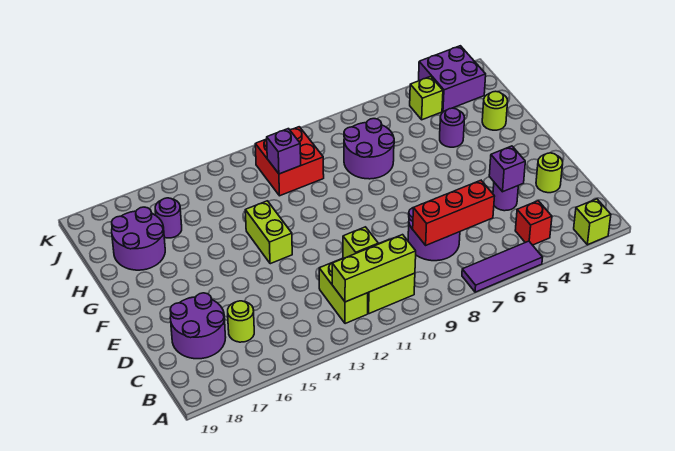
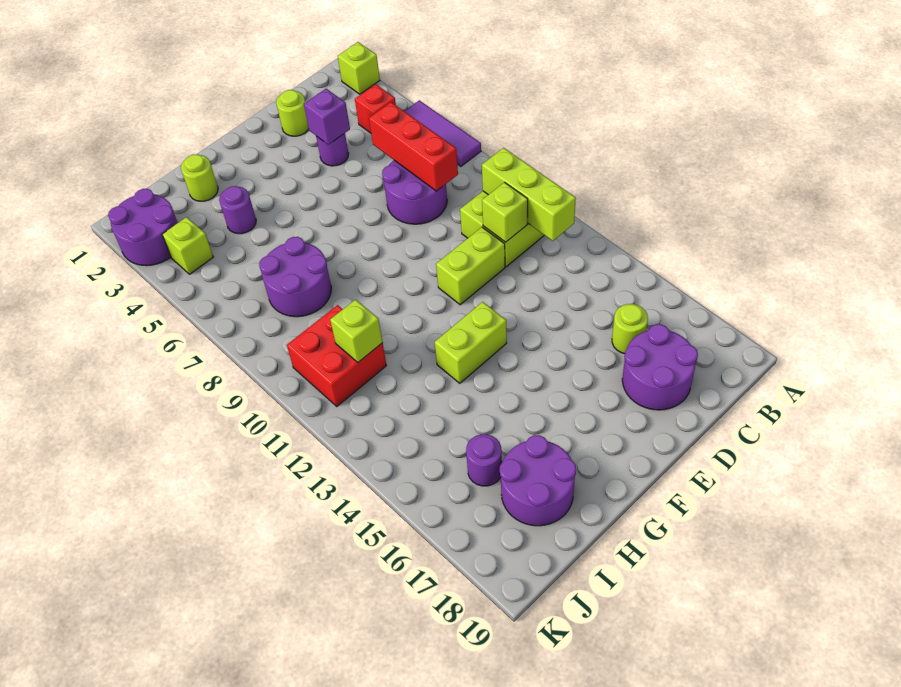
lime brick B12:C12 level 1 -> lime brick D11:E11 level 1
purple brick I11 level 2 -> lime brick I11 level 2
purple brick J2:K3 level 1 -> purple round brick J2:K3 level 1

